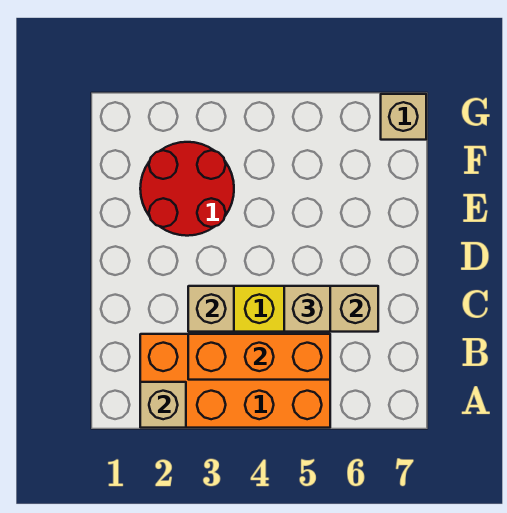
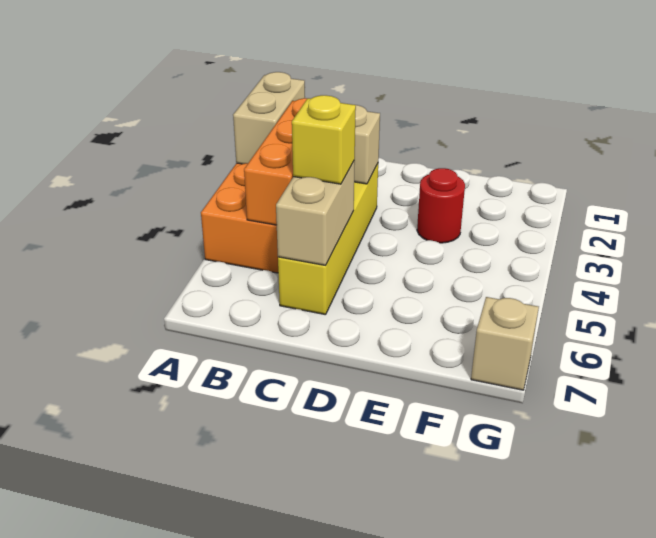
tan brick A2 level 2 -> tan brick A2:A3 level 2
tan brick C5 level 3 -> yellow brick C5 level 3
red round brick E2:F3 level 1 -> red round brick E3 level 1

